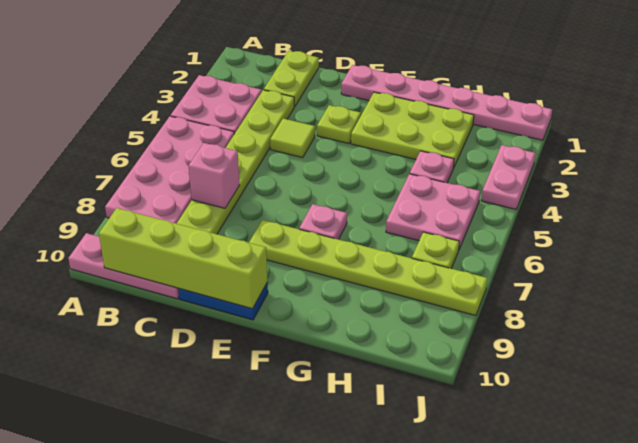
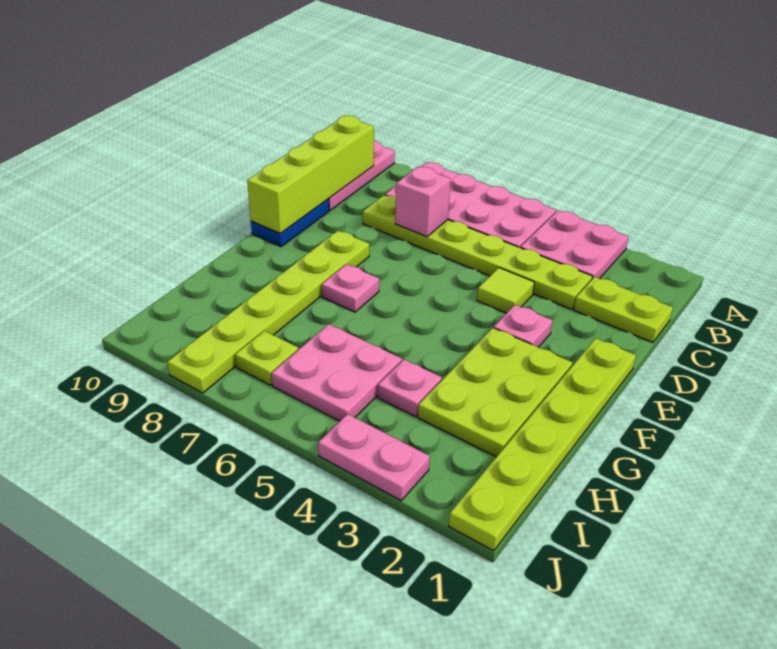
pink plate E1:J1 level 1 -> lime plate E1:J1 level 1
lime plate E3 level 1 -> pink plate E3 level 1

